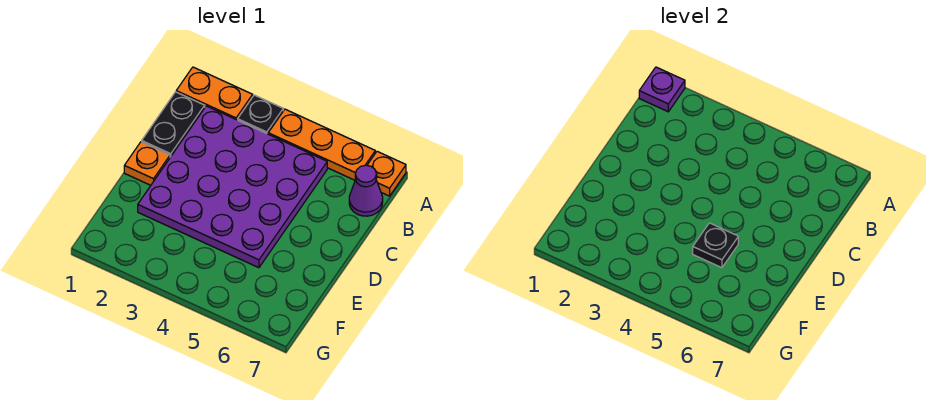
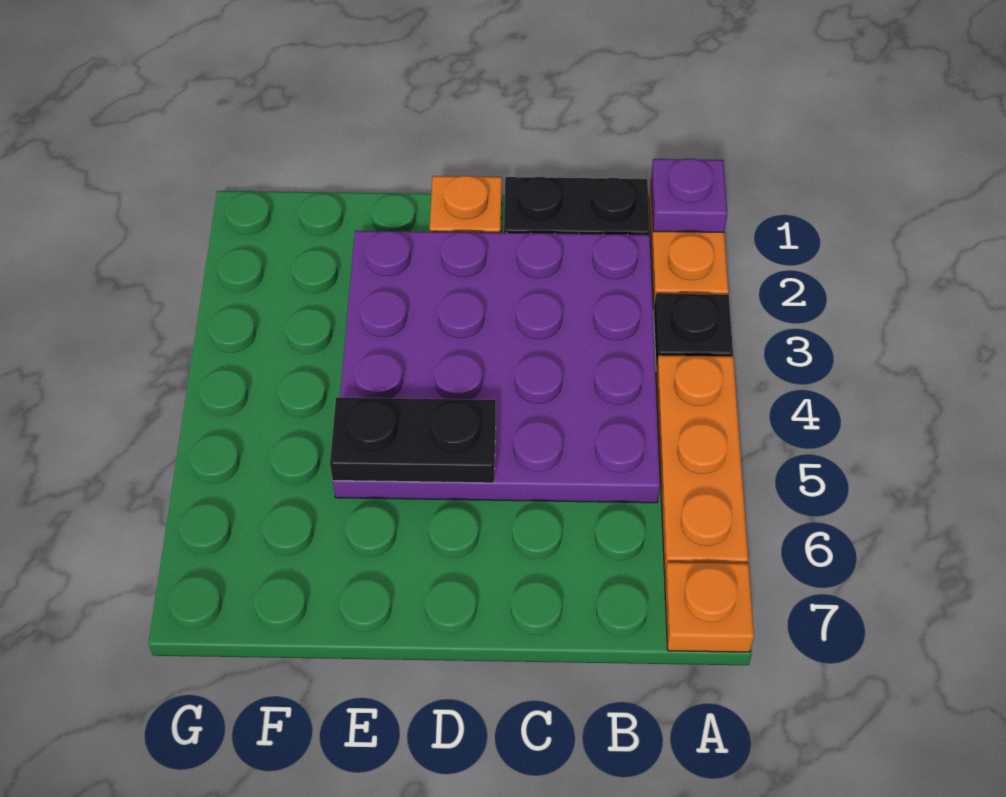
purple cone B7 level 1 -> none
black plate E5 level 2 -> black plate D5:E5 level 2

